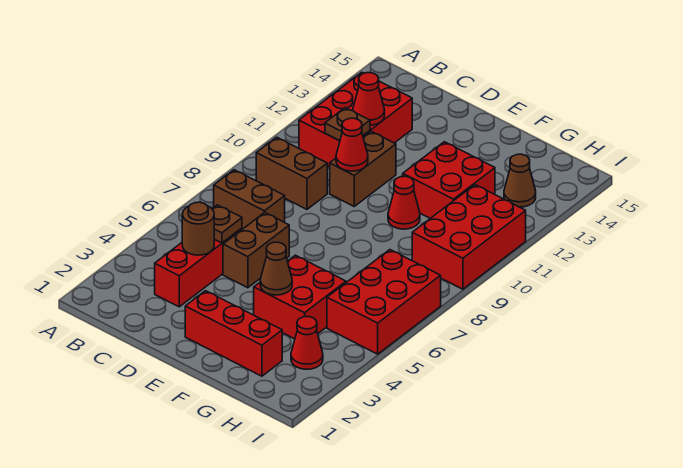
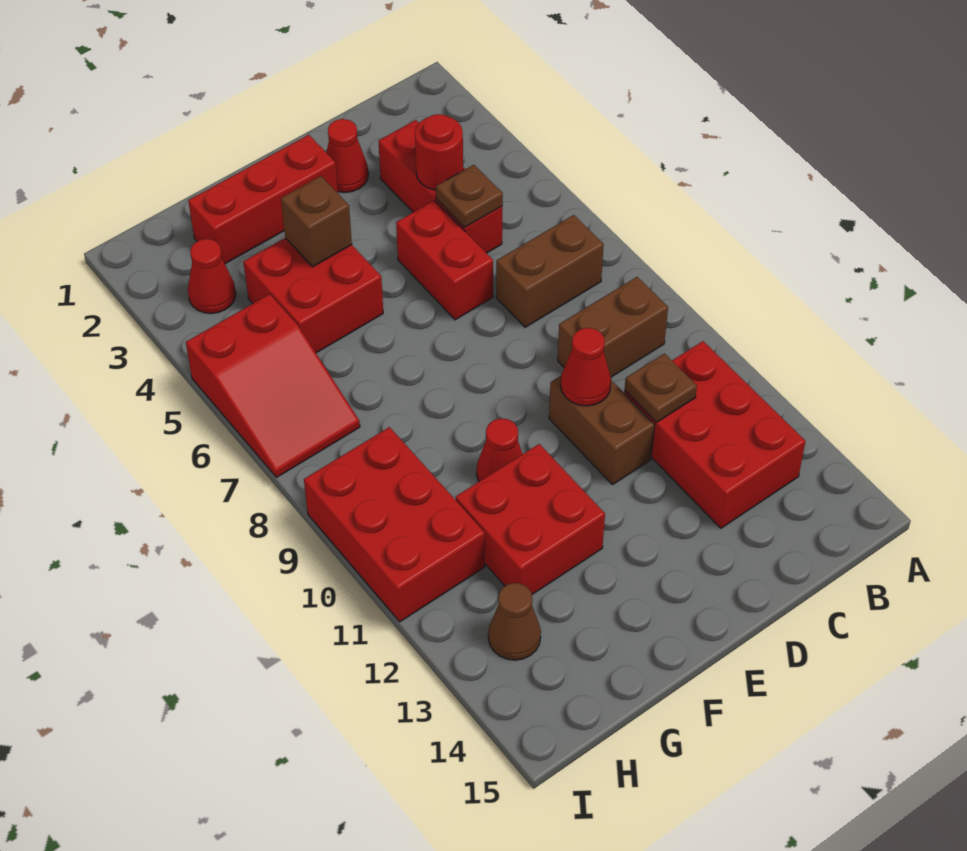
brown round brick C4 level 2 -> red round brick C4 level 2
red cone C12 level 2 -> red cone D2 level 1
brown brick D5:D6 level 1 -> red brick D5:D6 level 1
brown cone F4 level 2 -> brown brick F4 level 2
red brick H5:I7 level 1 -> red slope H5:I7 level 1 top 5

